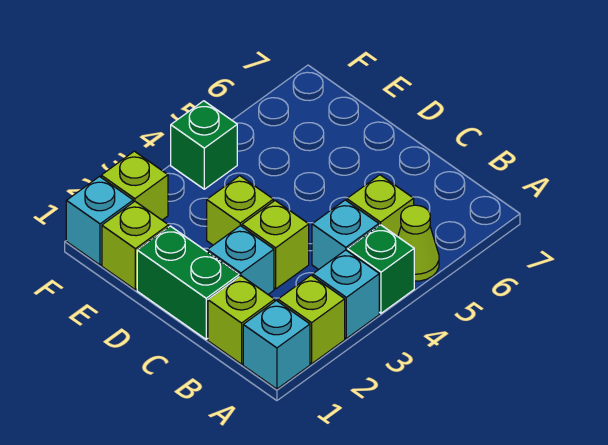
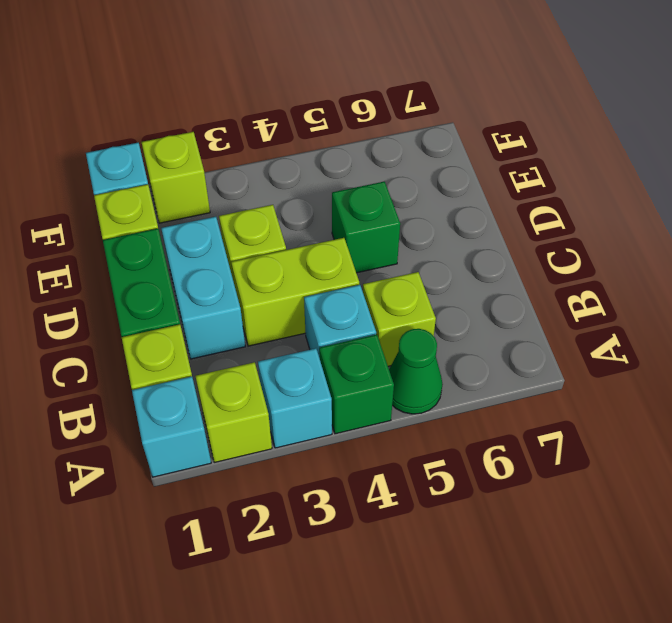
lime cone A5 level 1 -> green cone A5 level 1
cyan brick C2 level 1 -> cyan brick C2:D2 level 1
lime brick C3 level 1 -> lime brick C3:C4 level 1
green brick F4 level 1 -> green brick D5 level 1

